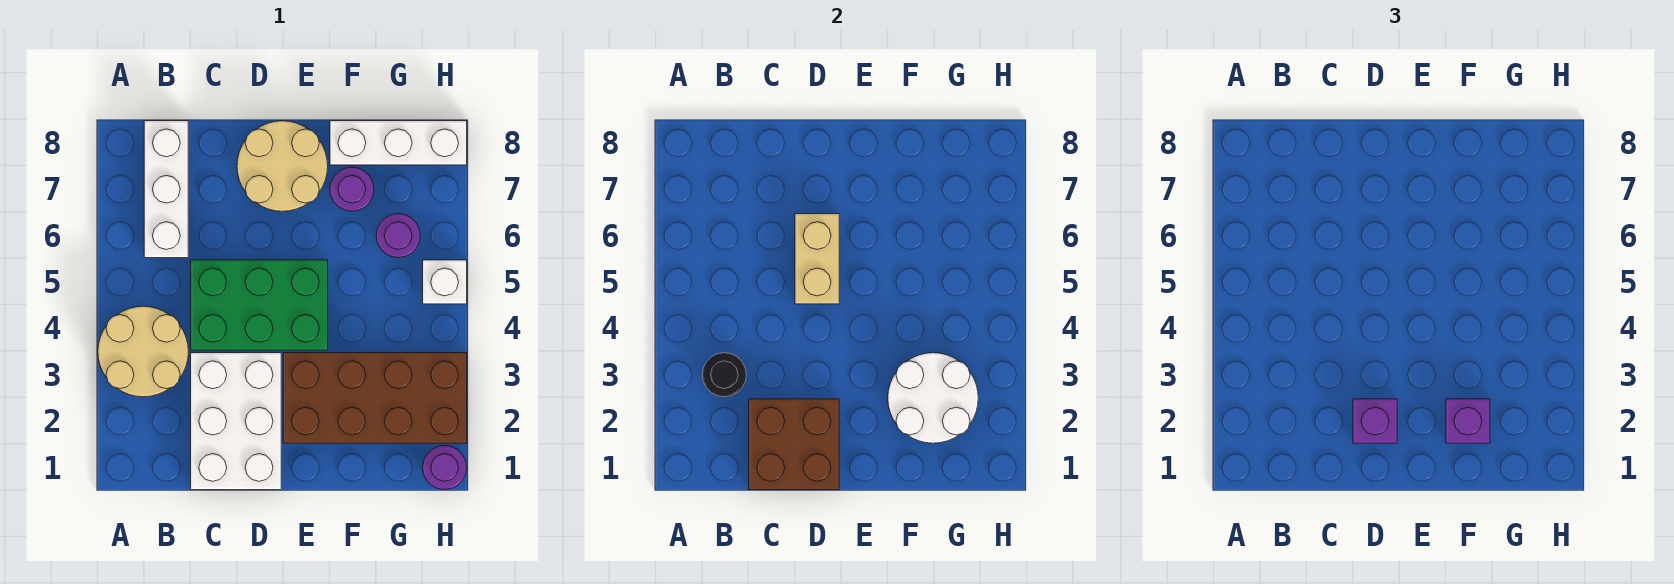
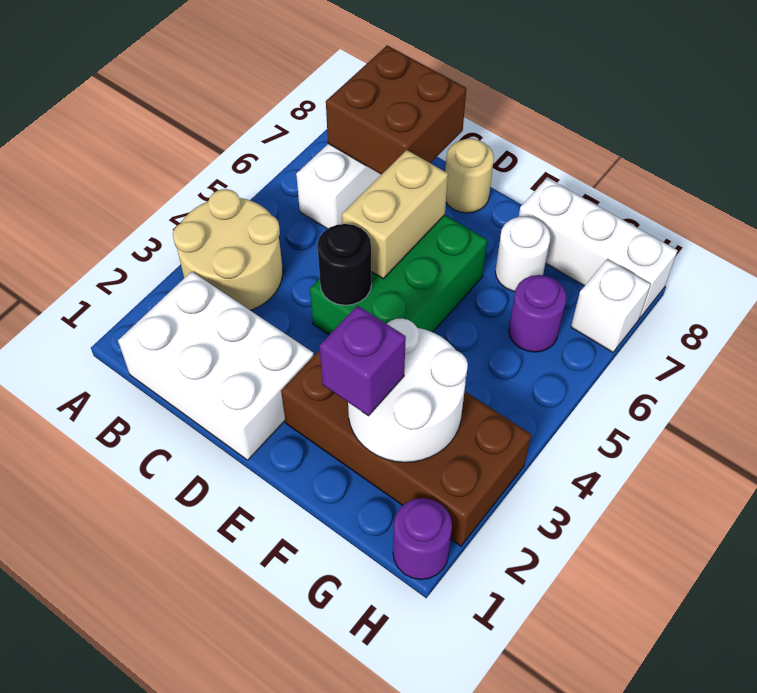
black round brick B3 level 2 -> black round brick D4 level 2
white brick C1:D3 level 1 -> white brick B1:D2 level 1
brown brick C1:D2 level 2 -> brown brick B7:C8 level 2
green brick C4:E5 level 1 -> green brick D4:E6 level 1
purple brick D2 level 3 -> none
tan round brick D7:E8 level 1 -> tan round brick D8 level 1
purple round brick F7 level 1 -> white round brick F7 level 1
white brick H5 level 1 -> white brick H7 level 1

